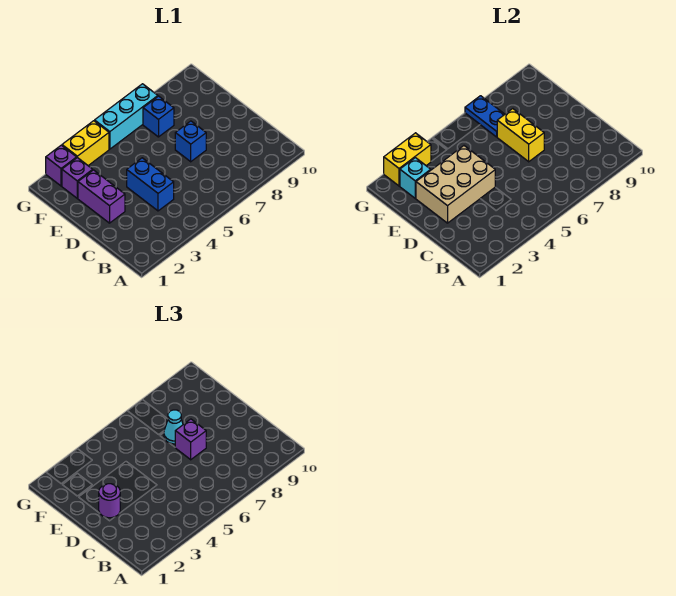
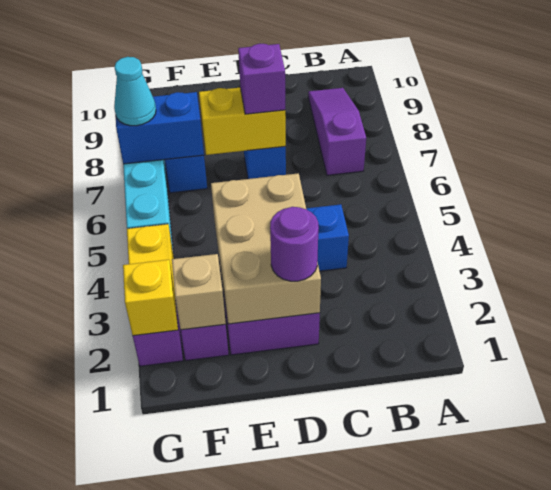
none -> purple slope B7:B9 level 1 top 7
cyan cone E7 level 3 -> cyan cone G7 level 3
cyan brick F2 level 2 -> tan brick F2 level 2
blue plate F7:G7 level 2 -> blue brick F7:G7 level 2
yellow brick G2:G3 level 2 -> yellow brick G2 level 2

